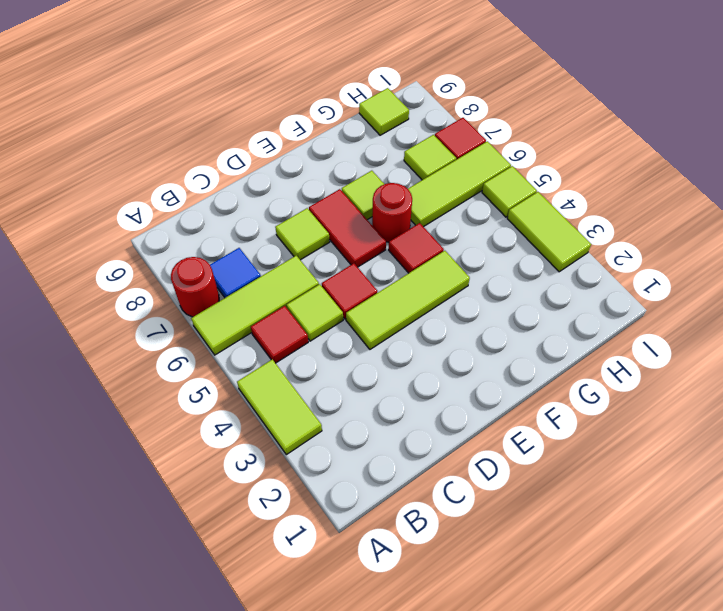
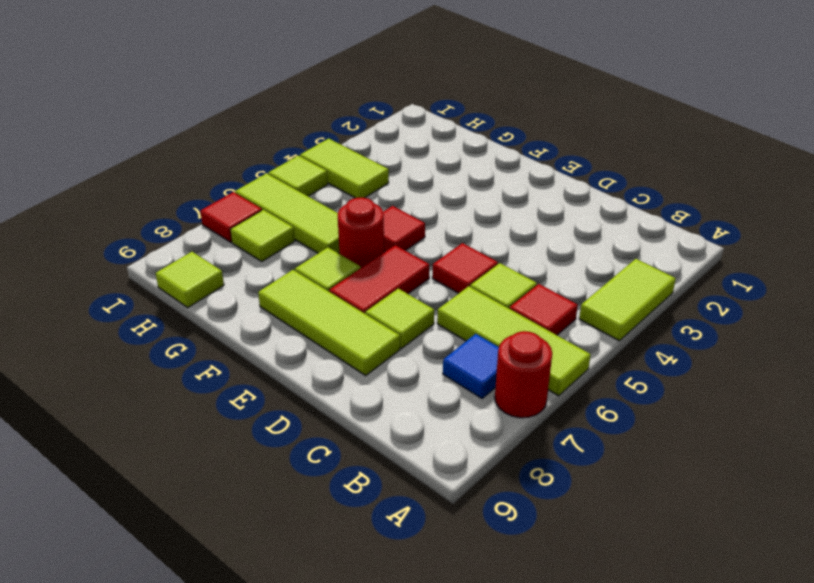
lime tile D4:F4 level 1 -> lime tile D8:F8 level 1
lime tile I3:I4 level 1 -> lime tile H4:I4 level 1

